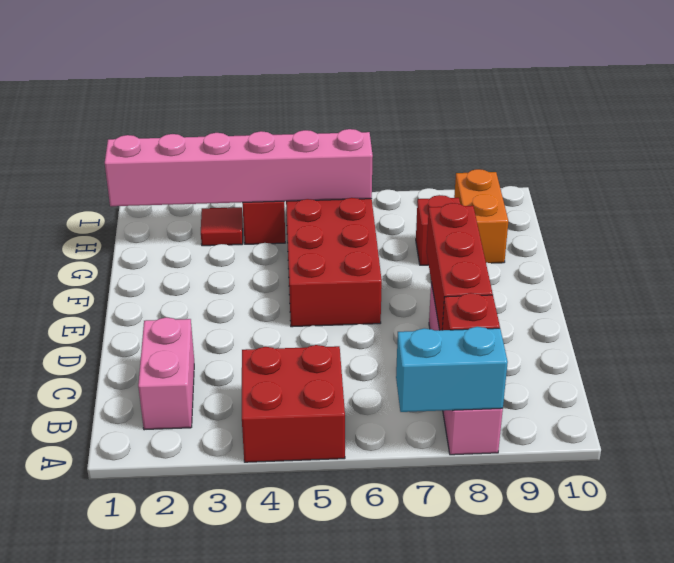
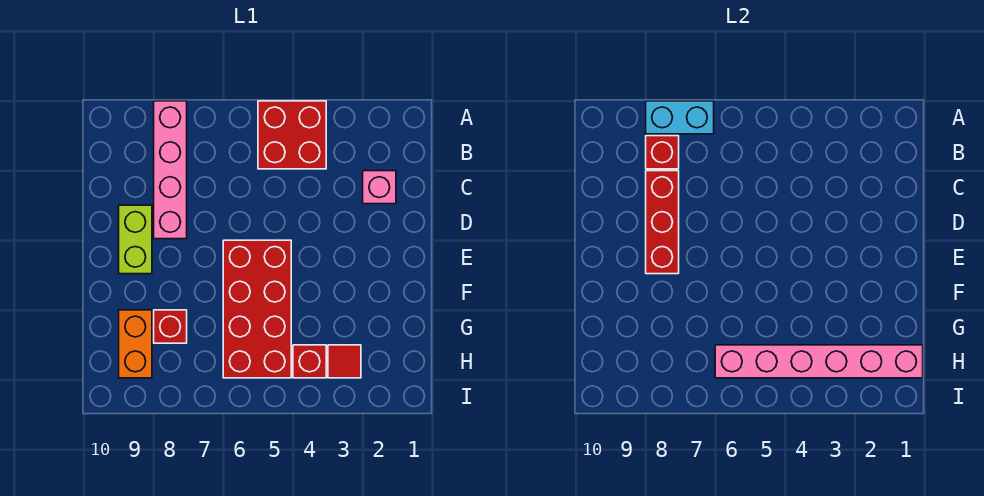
pink brick B2:C2 level 1 -> pink brick C2 level 1
none -> lime brick D9:E9 level 1

